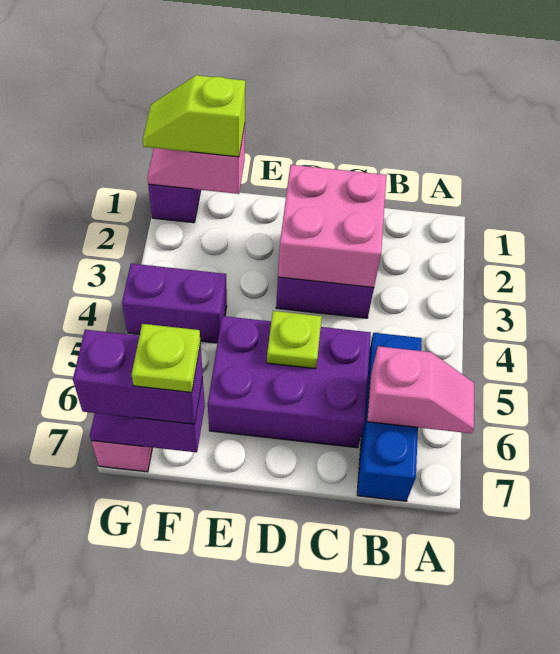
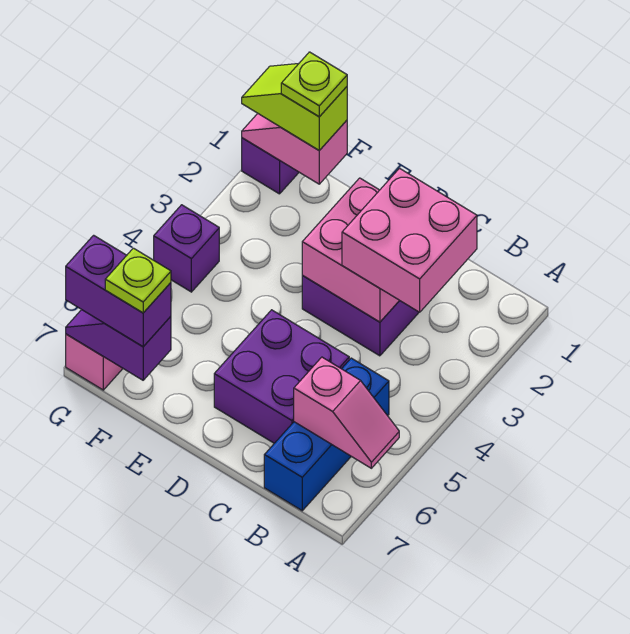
none -> pink brick B2:C3 level 3
purple brick C5:E6 level 1 -> purple brick C5:D6 level 1
lime plate D5 level 2 -> lime plate F1 level 4
purple brick F4:G4 level 1 -> purple brick G4 level 1

